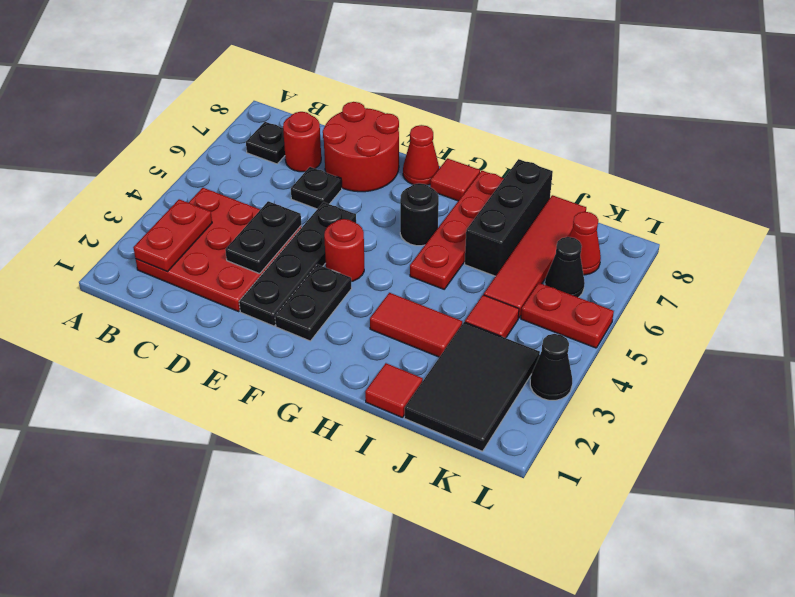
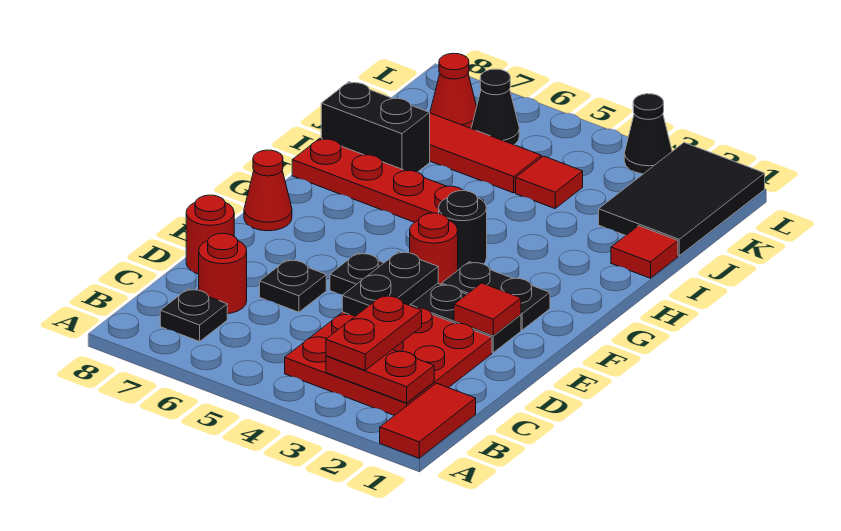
black plate D3:D4 level 2 -> black plate D4:E4 level 2
red round brick D7:E8 level 1 -> red round brick D8 level 1
black round brick G6 level 1 -> black round brick G4 level 1
red tile G8 level 1 -> red tile E2 level 2
red tile H3:I3 level 1 -> red tile A1:B1 level 1
black brick I6:I8 level 1 -> black brick I7:I8 level 1
black tile J1:K3 level 1 -> black tile J1:L2 level 1
red plate K5:L5 level 1 -> red plate B3:C3 level 3

